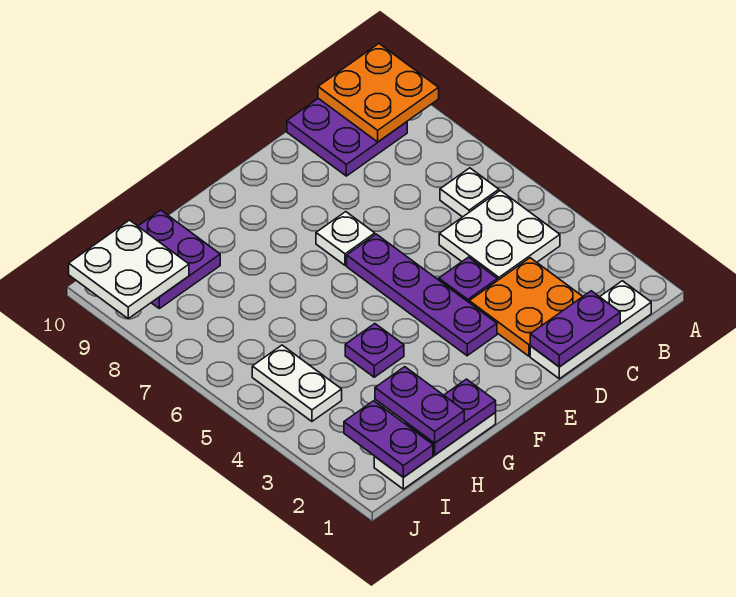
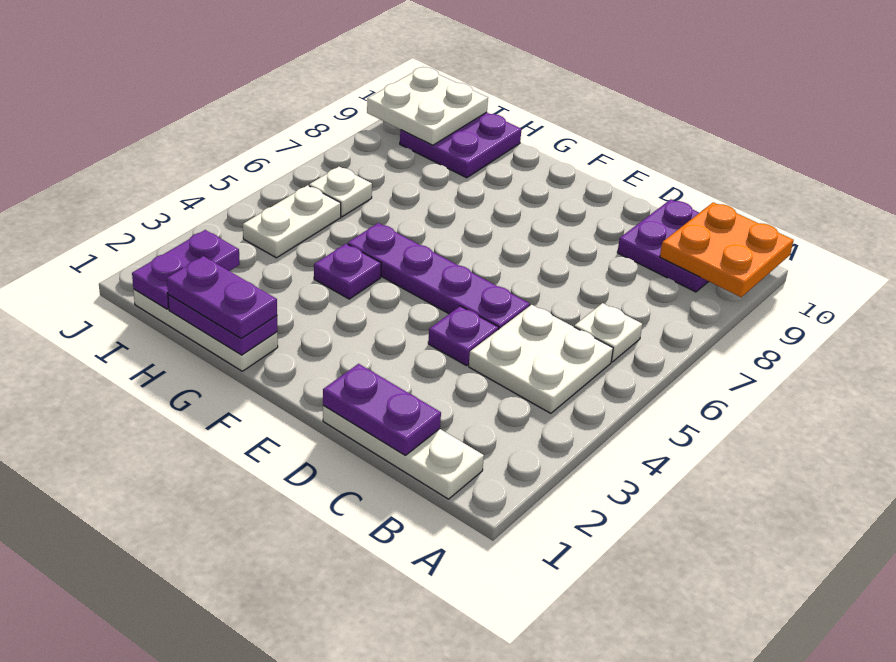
orange plate C2:D3 level 1 -> none
purple plate E3:E6 level 1 -> purple plate D5:G5 level 1
white plate E7 level 1 -> white plate I6 level 1
purple plate H1:H2 level 3 -> purple plate G1:H1 level 3

